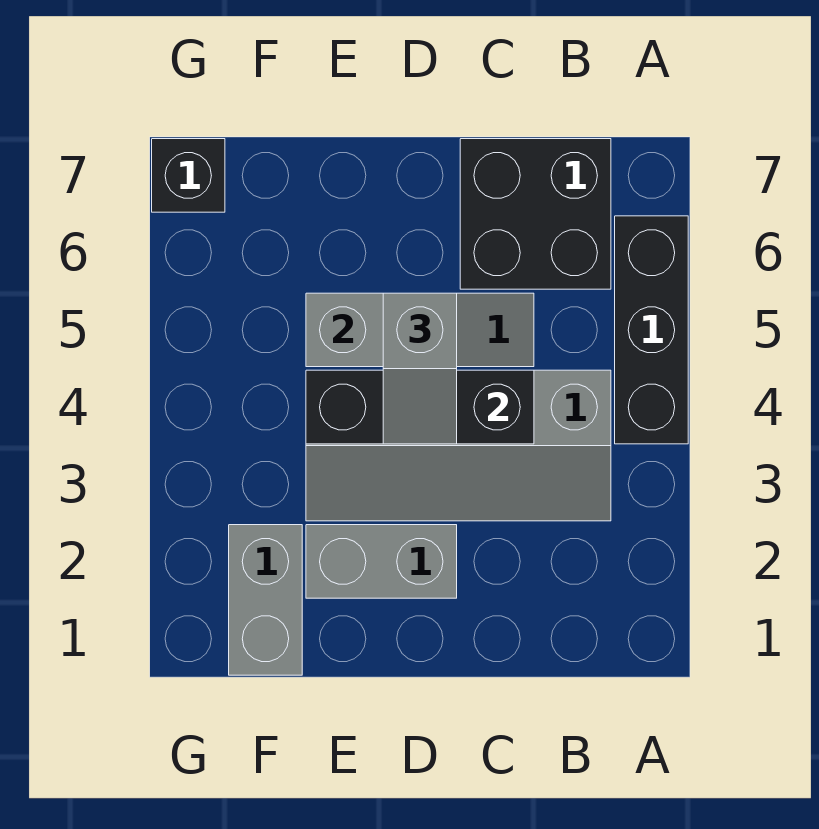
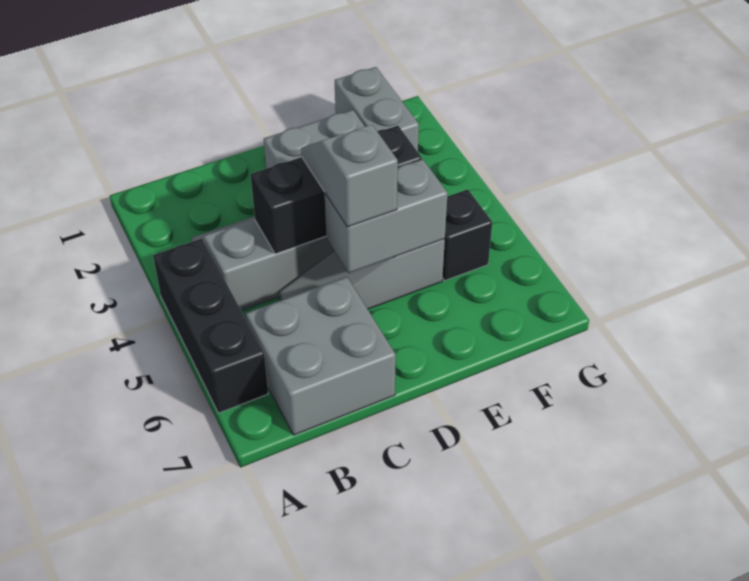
black brick B6:C7 level 1 -> grey brick B6:C7 level 1
black brick G7 level 1 -> black brick F5 level 1

